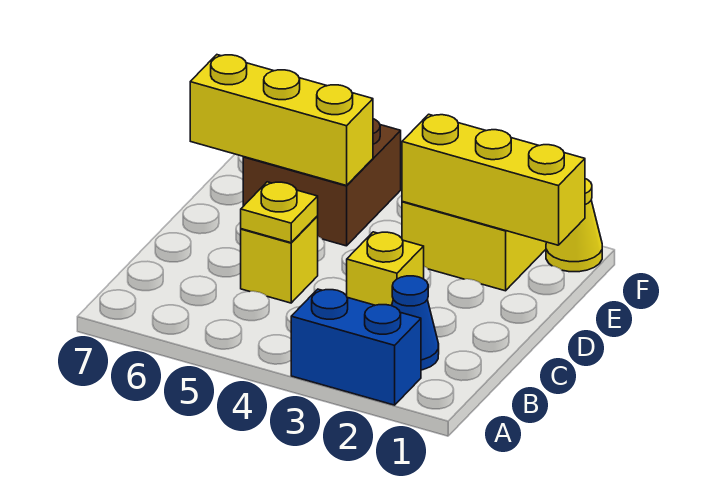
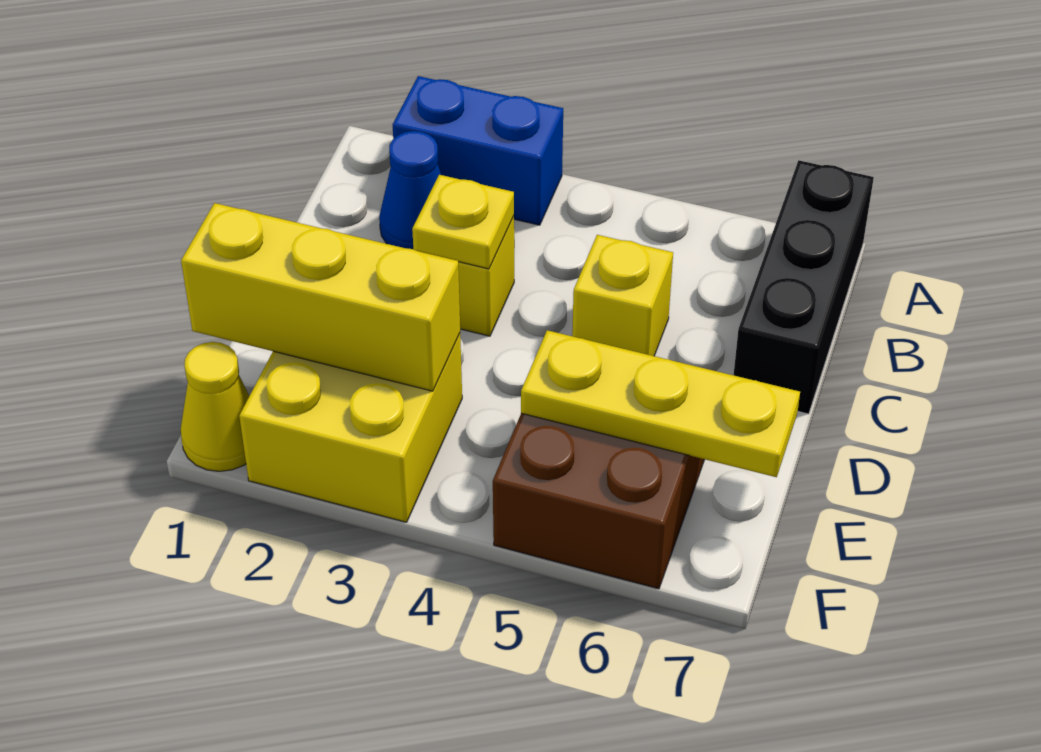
none -> black brick A7:C7 level 1
yellow plate C5 level 2 -> yellow plate C3 level 2
yellow brick E5:E7 level 2 -> yellow plate E5:E7 level 2

